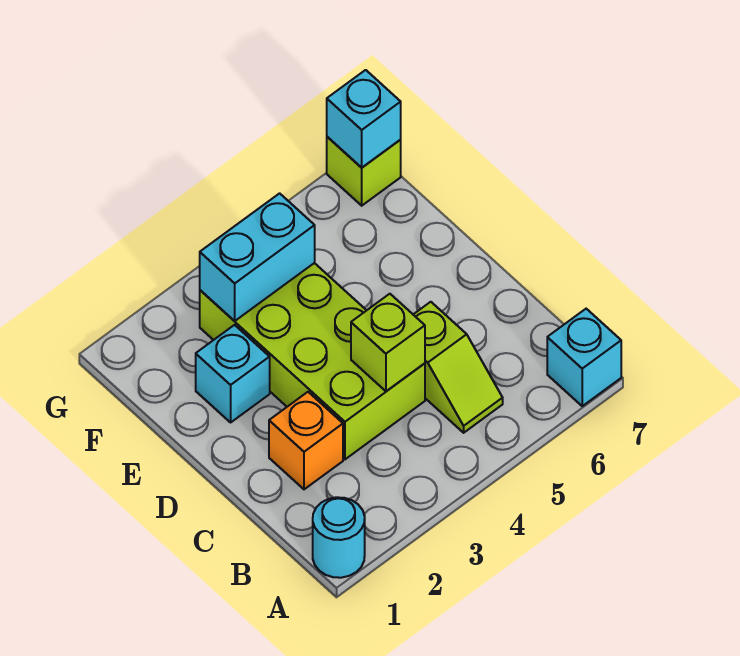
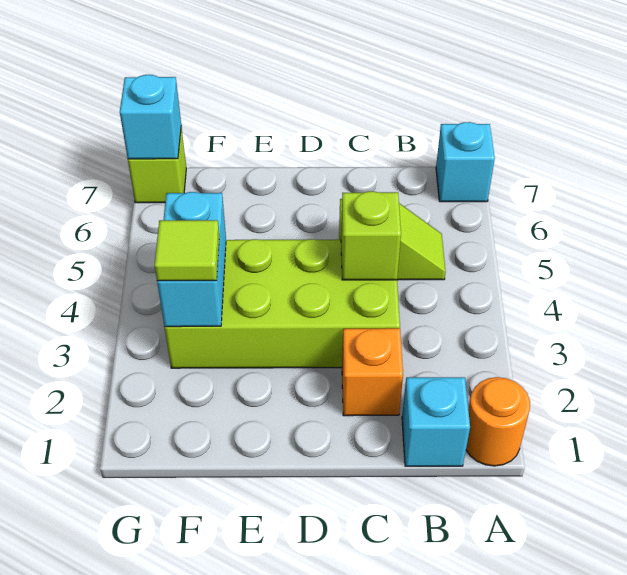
cyan round brick A1 level 1 -> orange round brick A1 level 1
cyan brick E2 level 1 -> cyan brick B1 level 1
none -> lime tile F3 level 3

